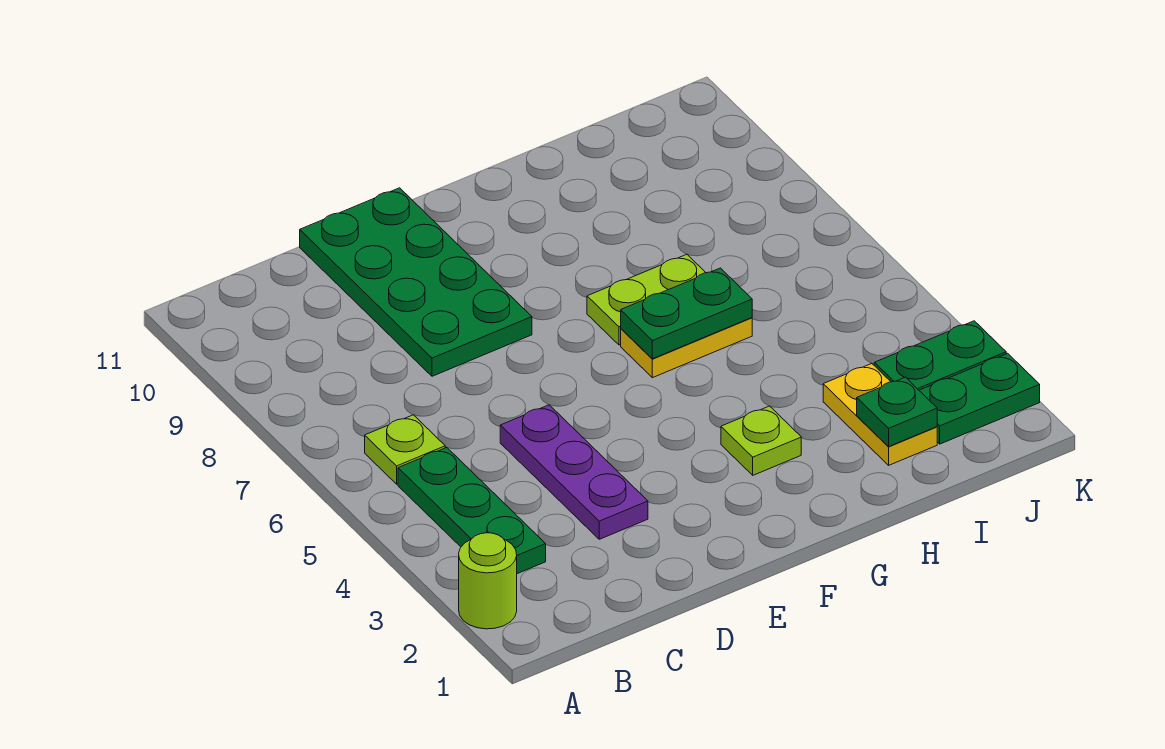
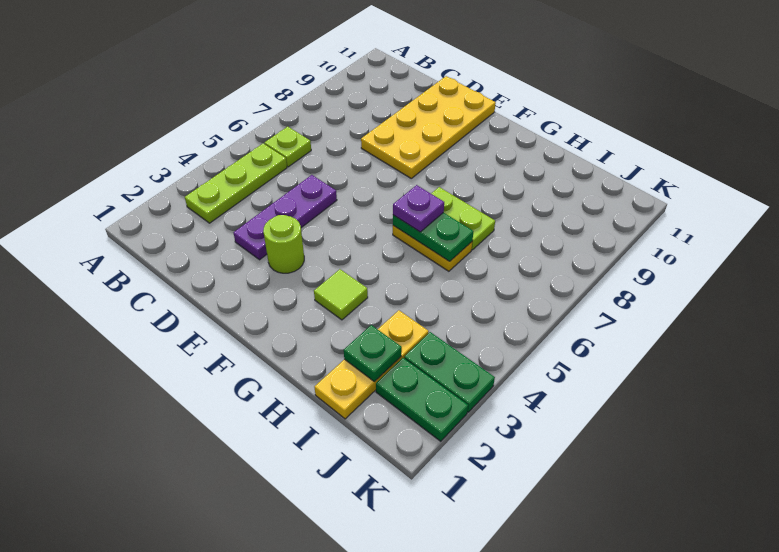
lime round brick A2 level 1 -> lime round brick E3 level 1
green plate B3:B5 level 1 -> lime plate B3:B5 level 1
green plate D8:E11 level 1 -> yellow plate D8:E11 level 1
lime plate G3 level 1 -> lime tile G3 level 1
none -> purple plate G6 level 3
yellow plate I2:I3 level 1 -> yellow plate I1:I3 level 1

